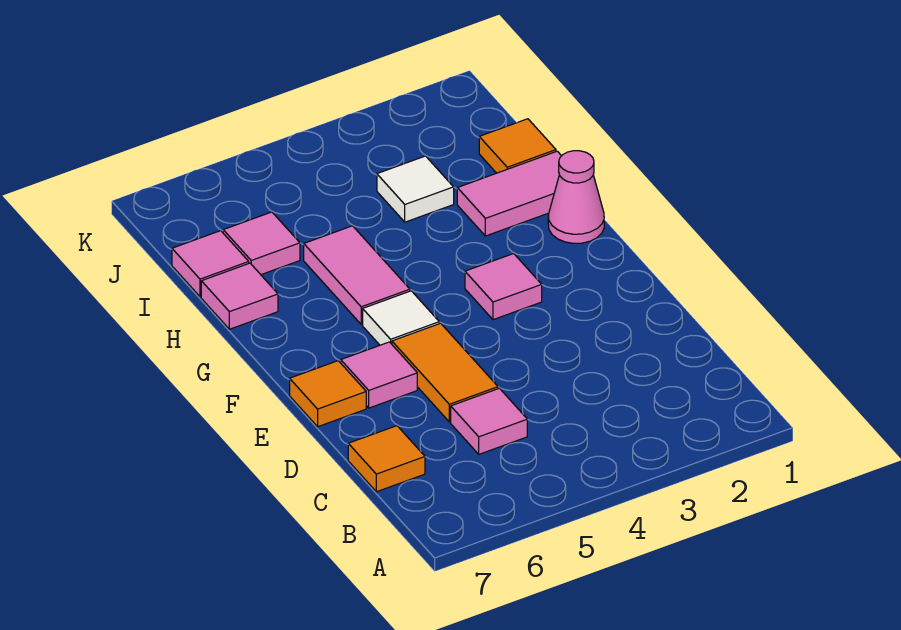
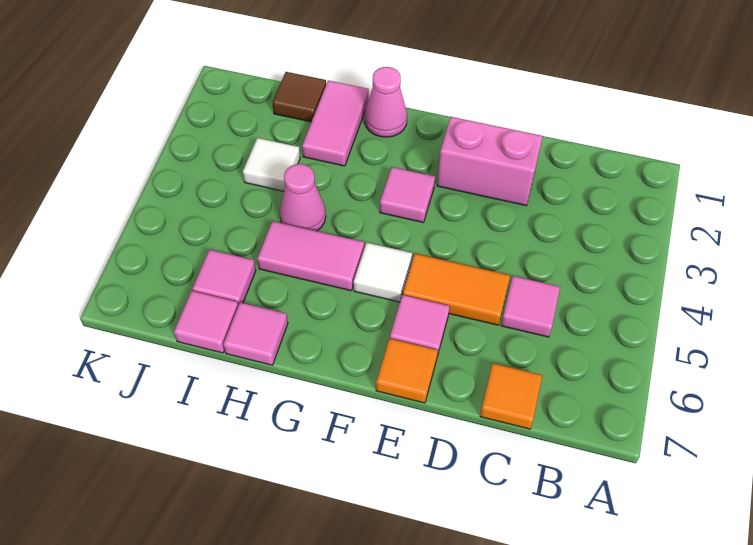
none -> pink brick D2:E2 level 1
none -> pink cone H4 level 1
orange tile I1 level 1 -> brown tile I1 level 1

